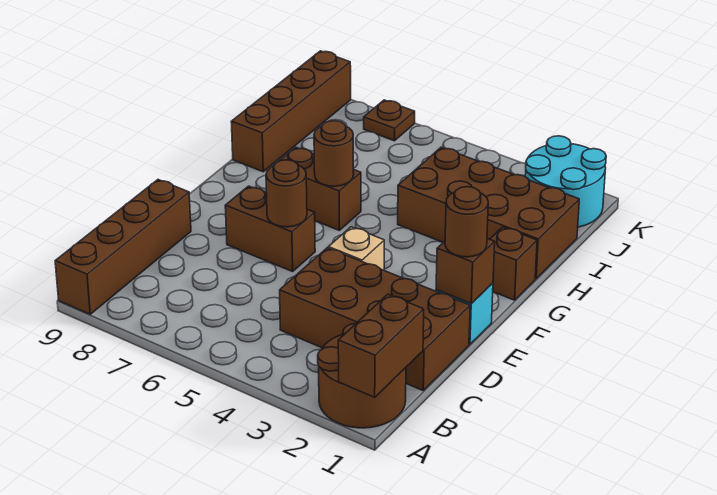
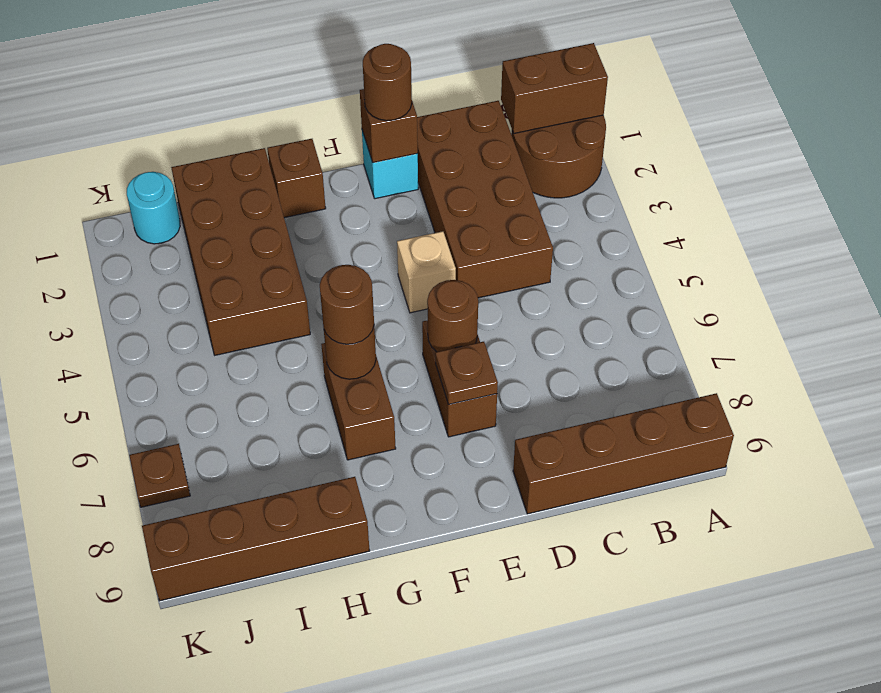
none -> brown plate E7 level 2
none -> brown round brick G6 level 3
cyan round brick J1:K2 level 1 -> cyan round brick J1 level 1

